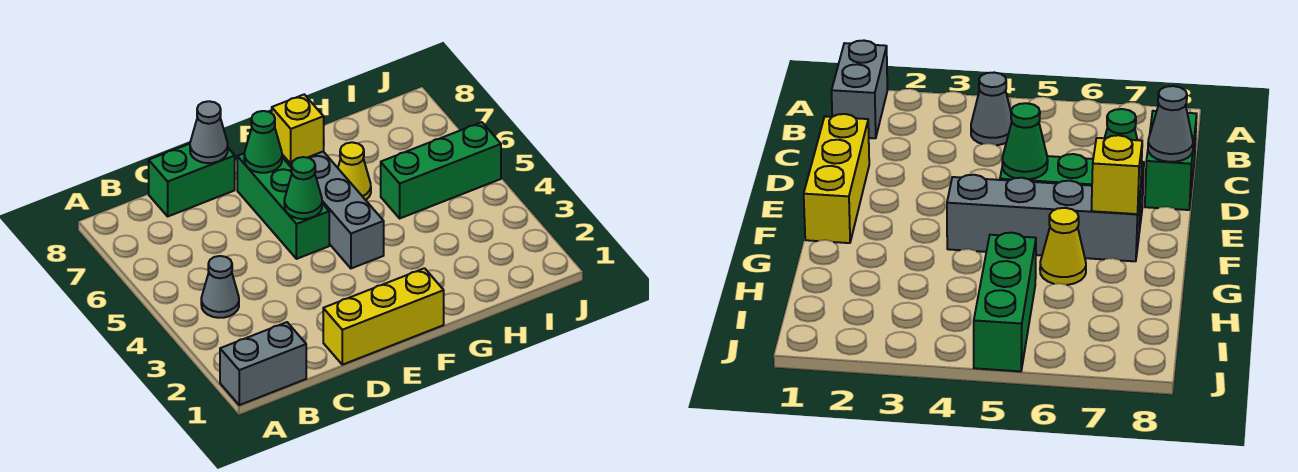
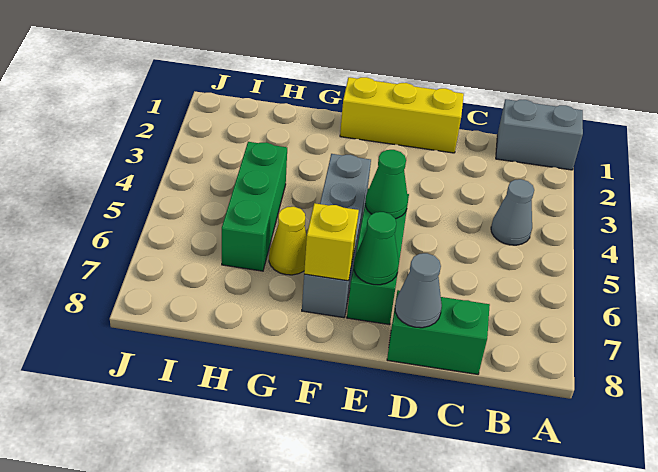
green brick H5:J5 level 1 -> green brick H4:H6 level 1

